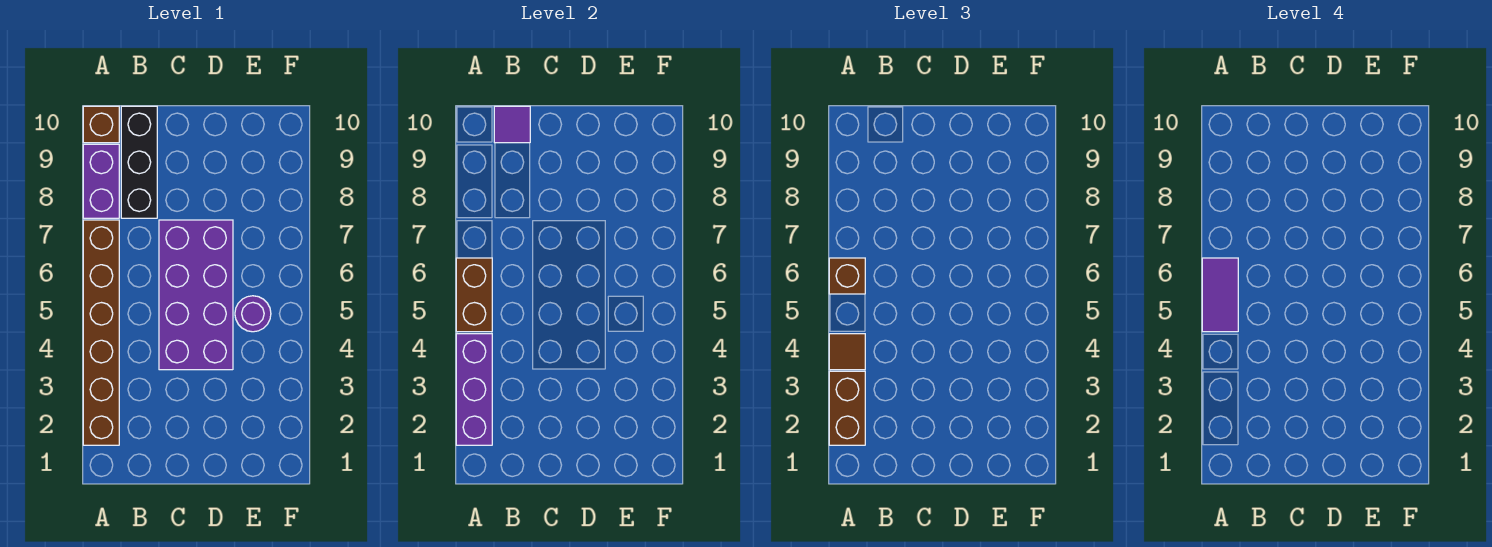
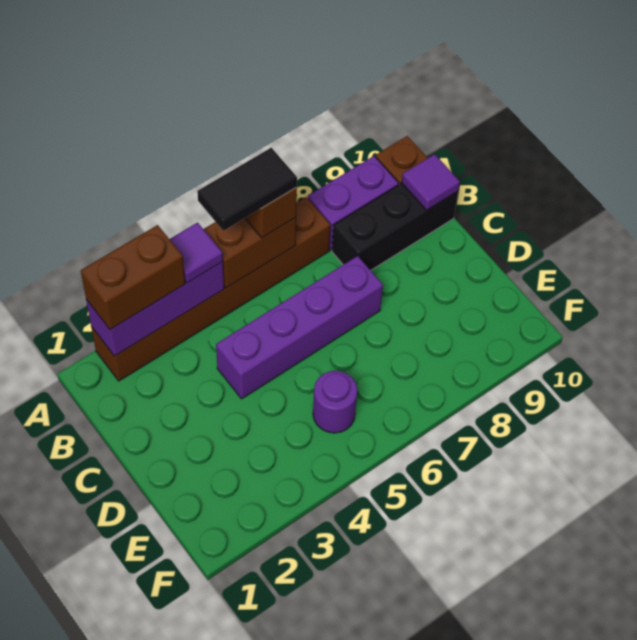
brown tile A4 level 3 -> purple tile A4 level 3
purple tile A5:A6 level 4 -> black tile A5:A6 level 4
purple brick C4:D7 level 1 -> purple brick C4:C7 level 1

